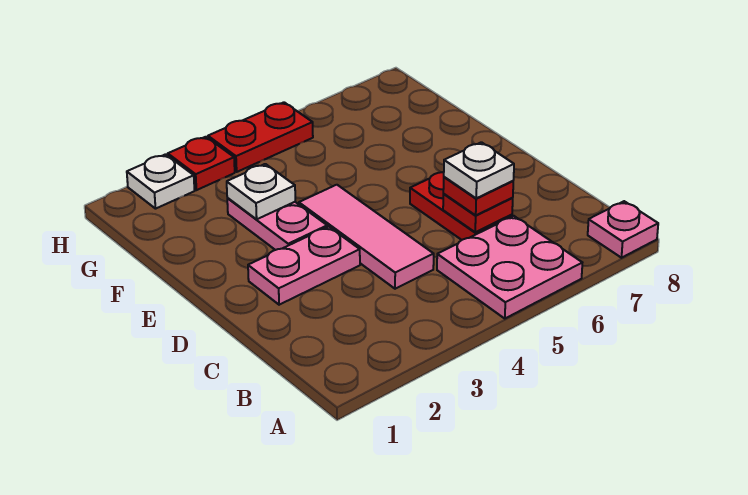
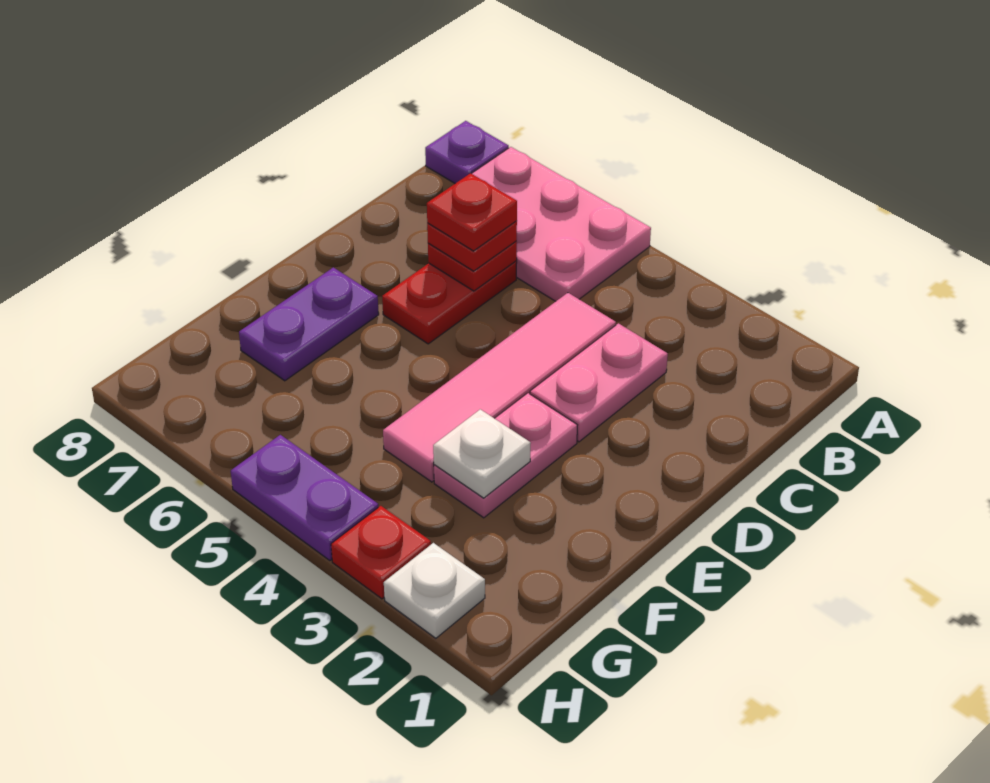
pink plate A5:B6 level 1 -> pink plate A5:B7 level 1
pink plate A8 level 1 -> purple plate A8 level 1
pink tile C4:E4 level 1 -> pink tile C4:F4 level 1
white plate C6 level 4 -> red plate C6 level 4
pink plate D2:D3 level 1 -> pink plate C3:D3 level 1
none -> purple plate E7:F7 level 1
red plate H4:H5 level 1 -> purple plate H4:H5 level 1

